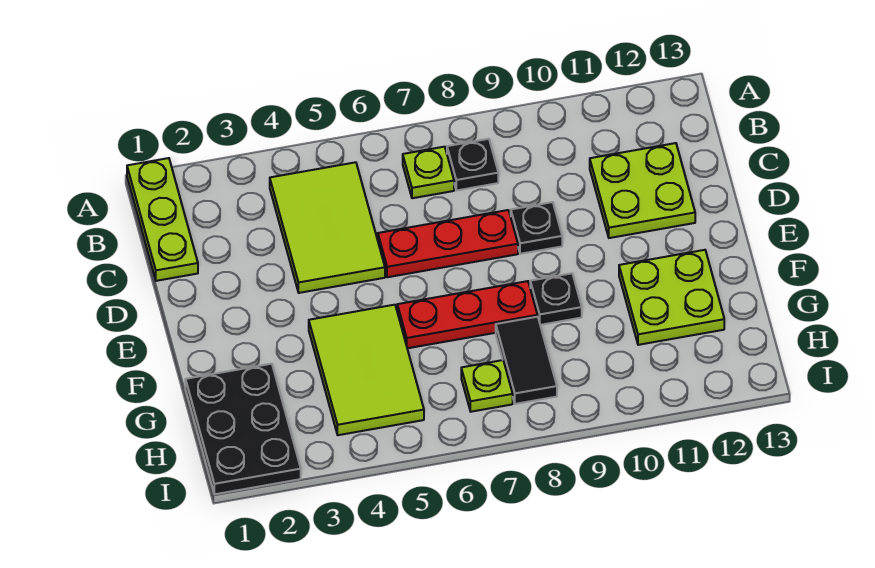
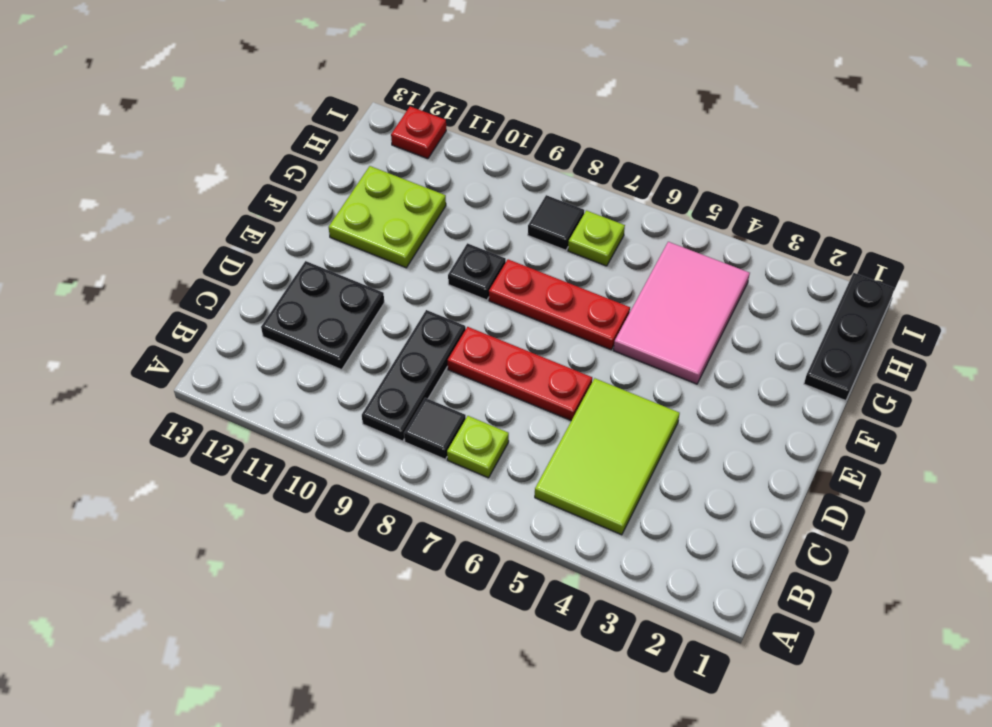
lime plate A1:C1 level 1 -> none
black plate B8 level 1 -> black tile B8 level 1
lime plate C11:D12 level 1 -> black plate C11:D12 level 1
black plate D9 level 1 -> black plate B9:D9 level 1
lime tile F4:H5 level 1 -> pink tile F4:H5 level 1
black plate G1:I2 level 1 -> black plate G1:I1 level 1
black tile G8:H8 level 1 -> black tile H8 level 1
none -> red plate I12 level 1

